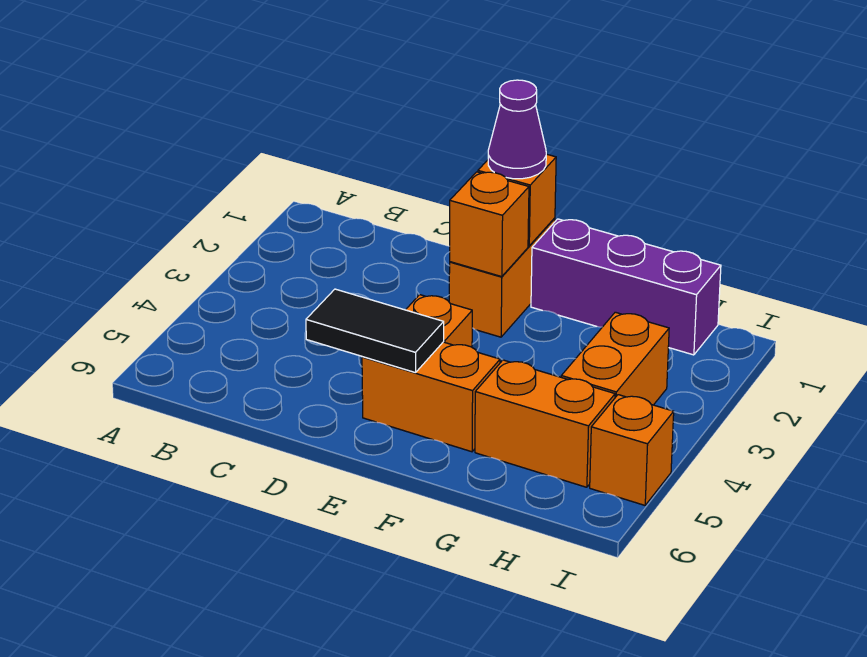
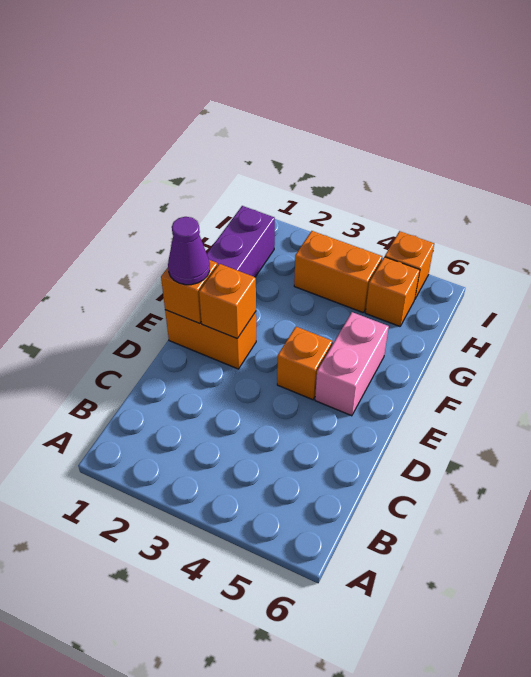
black tile D5:E5 level 2 -> none
orange brick E5:F5 level 1 -> pink brick E5:F5 level 1
orange brick G5:H5 level 1 -> orange brick H5 level 1

